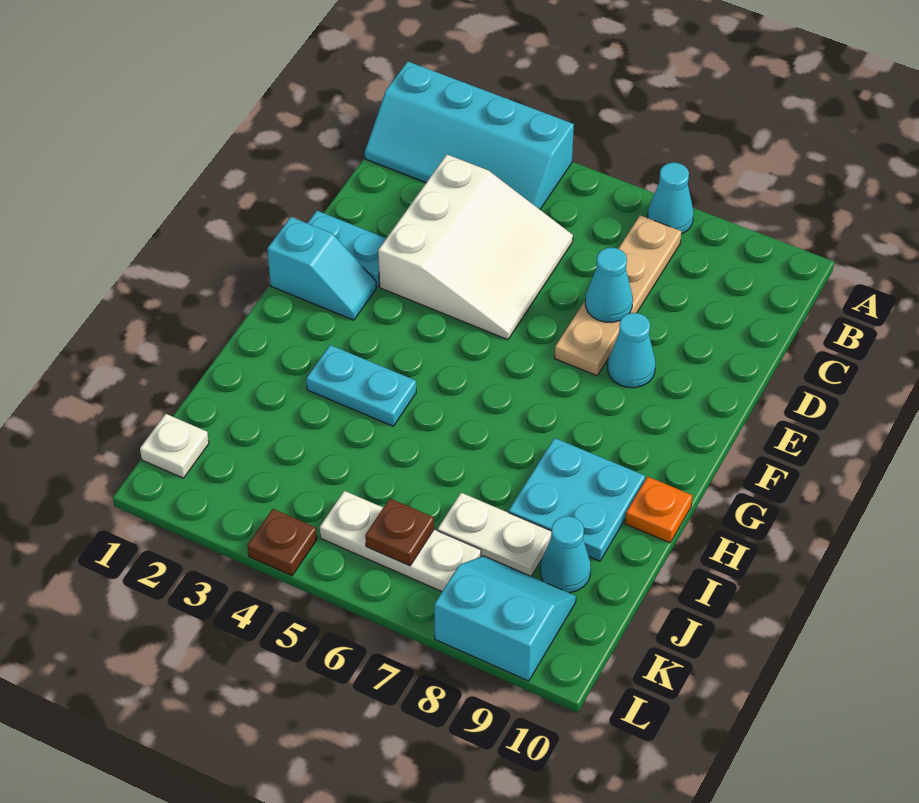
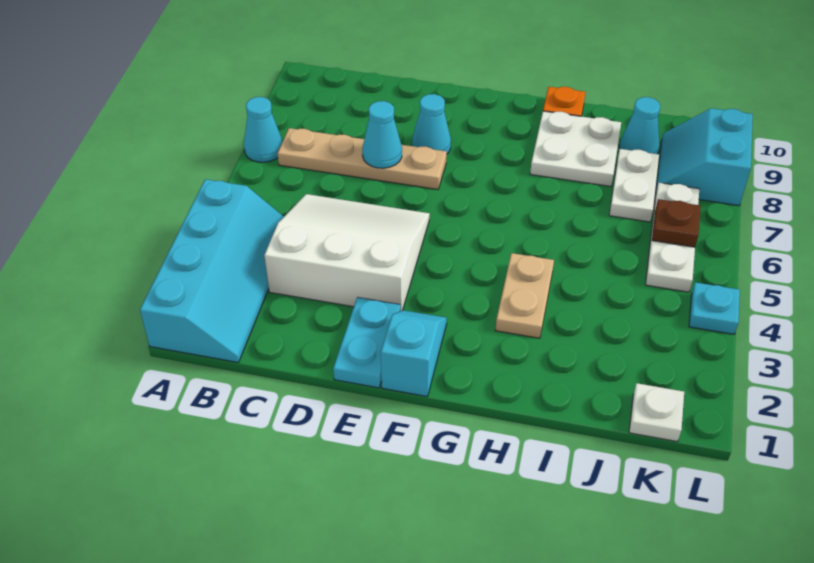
cyan plate H3:H4 level 1 -> tan plate H3:H4 level 1
cyan plate H8:I9 level 1 -> white plate H8:I9 level 1
brown plate L4 level 1 -> cyan plate L4 level 1

